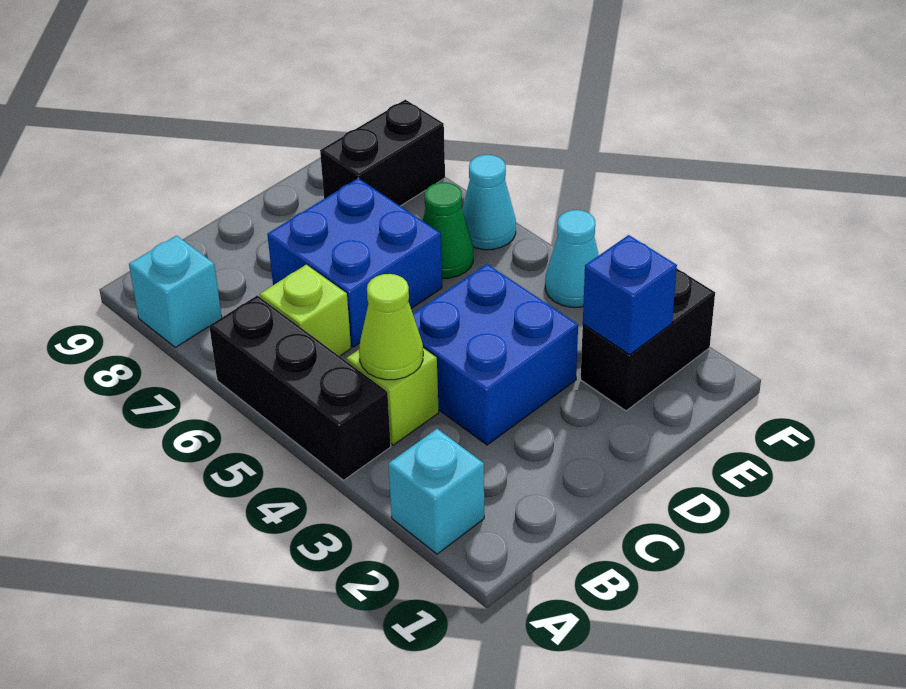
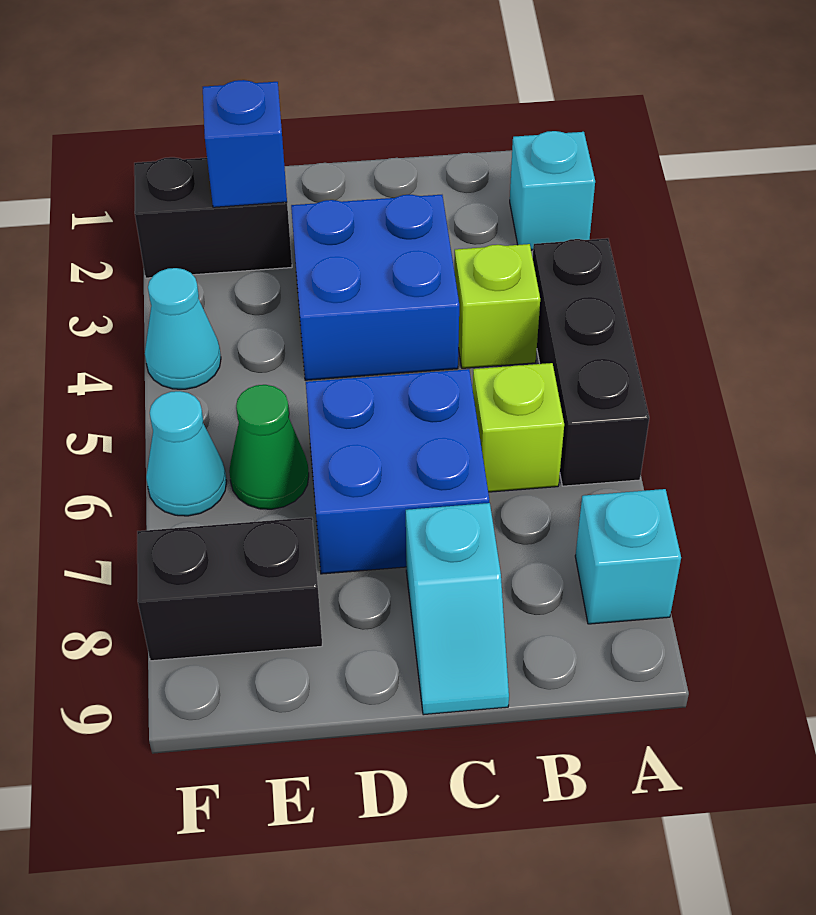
lime cone B4 level 2 -> none
none -> cyan slope C8:C9 level 1 top 8

